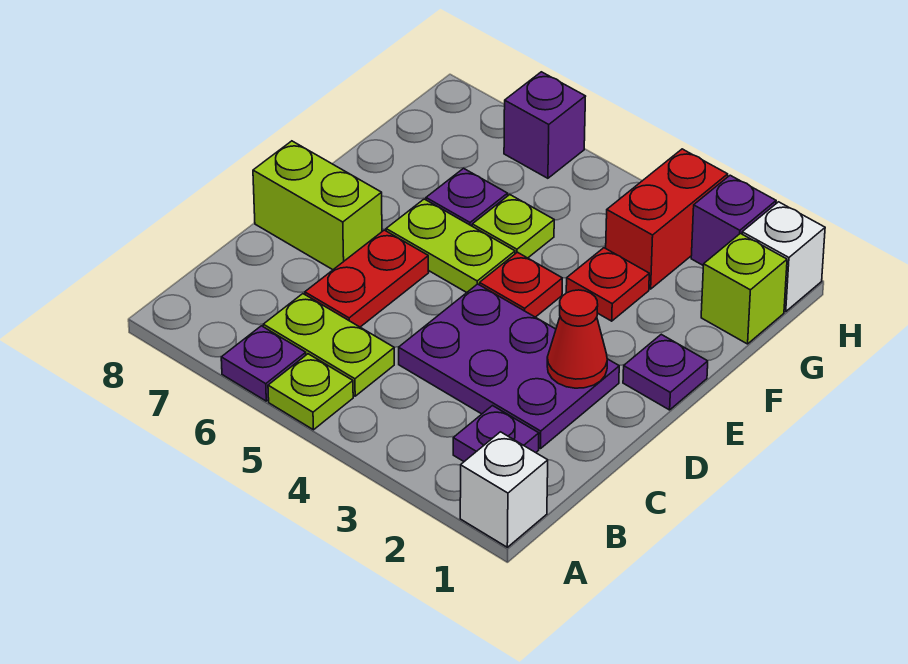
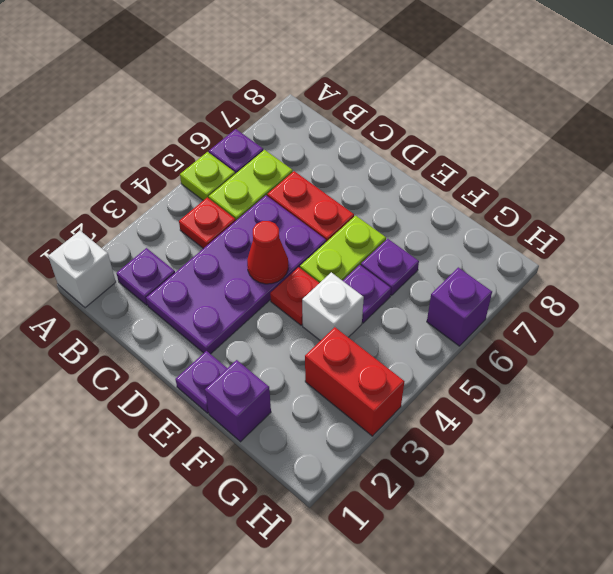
purple plate C2:D4 level 1 -> purple plate C2:D5 level 1
red cone D2 level 2 -> red cone D4 level 2
lime brick D7:D8 level 1 -> none
red plate F3 level 1 -> red plate B4 level 1
lime plate F5 level 1 -> purple plate F5 level 1
lime brick G1 level 1 -> none
white brick H1 level 1 -> white brick F4 level 1
purple brick H2 level 1 -> purple brick F1 level 1

